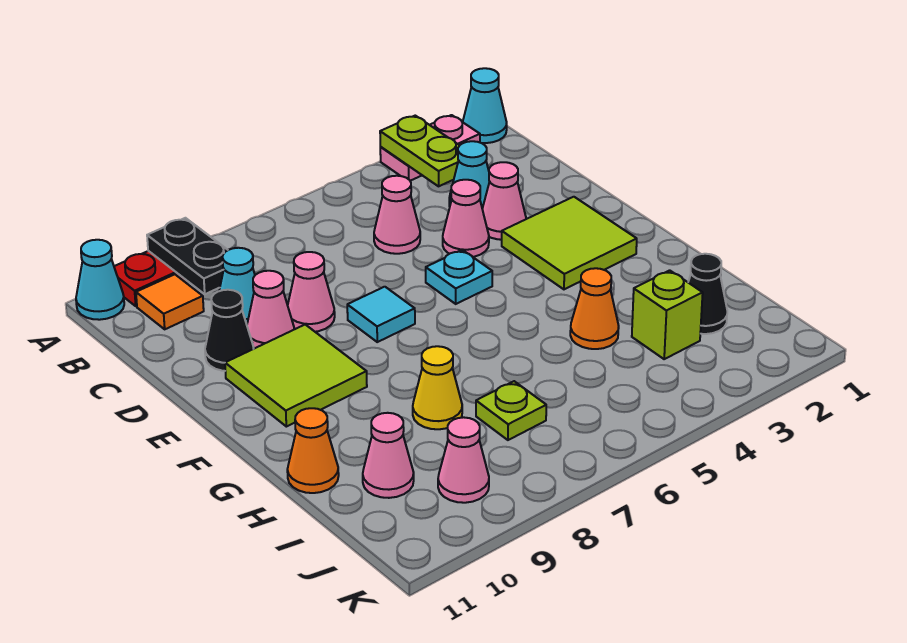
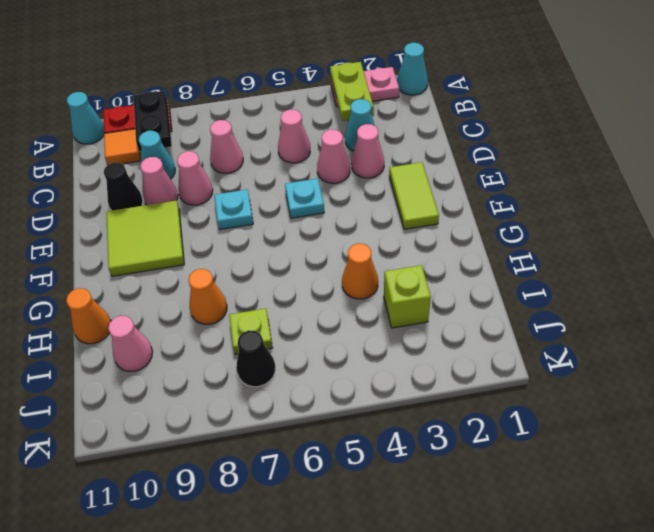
lime tile E2:F3 level 1 -> lime tile E2:F2 level 1
cyan tile E7 level 1 -> cyan plate E7 level 1
yellow cone H8 level 1 -> orange cone H8 level 1
black cone I2 level 1 -> black cone J7 level 1
pink cone J9 level 1 -> pink cone C7 level 1

